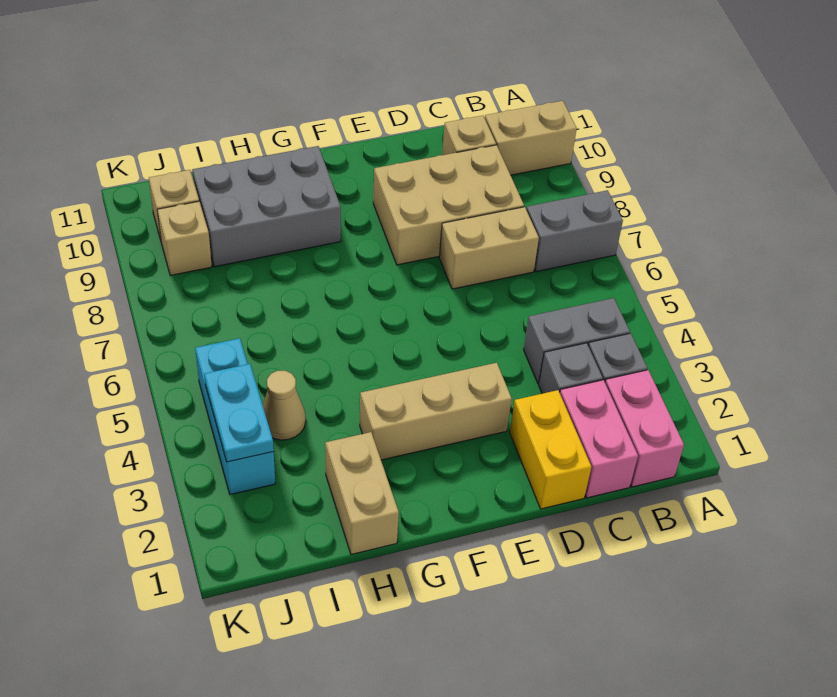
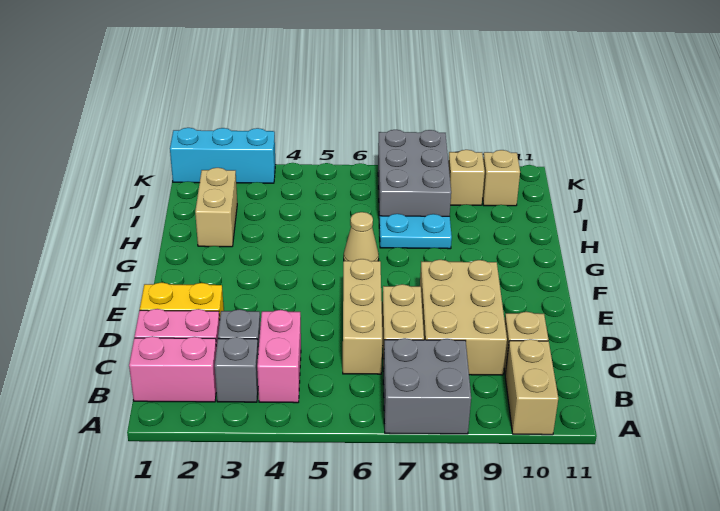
grey brick A7:B7 level 1 -> grey brick A7:B8 level 1
grey brick B4:C4 level 1 -> pink brick B4:C4 level 1
tan brick E3:G3 level 1 -> tan brick C6:E6 level 1
grey brick G9:I10 level 1 -> grey brick I7:K8 level 1
tan brick H1:H2 level 1 -> tan brick H2:I2 level 1
tan cone I4 level 1 -> tan cone G6 level 1
cyan brick J3:J5 level 1 -> cyan brick K1:K3 level 1
cyan plate J3:J4 level 2 -> cyan plate H7:H8 level 1

